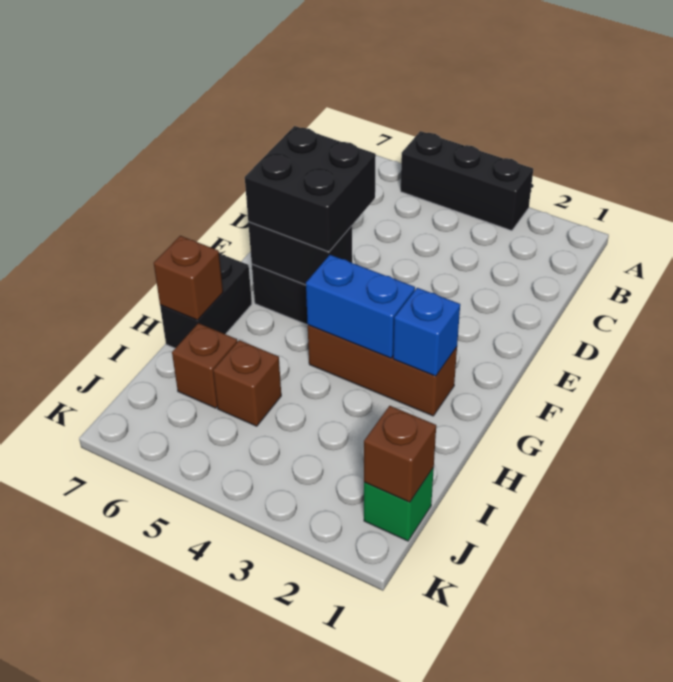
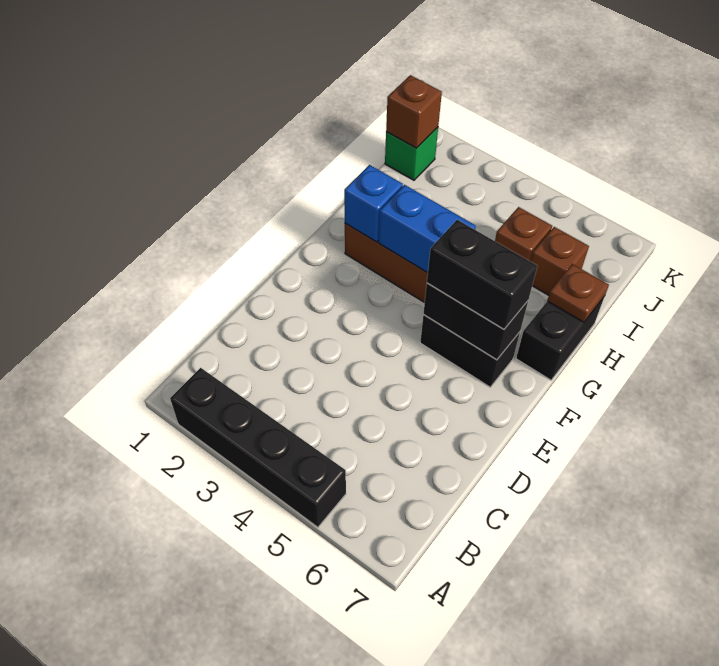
black brick A3:A5 level 1 -> black brick A2:A5 level 1
black brick E5:F6 level 3 -> black brick F5:F6 level 3
brown brick H7 level 2 -> brown plate H7 level 2

